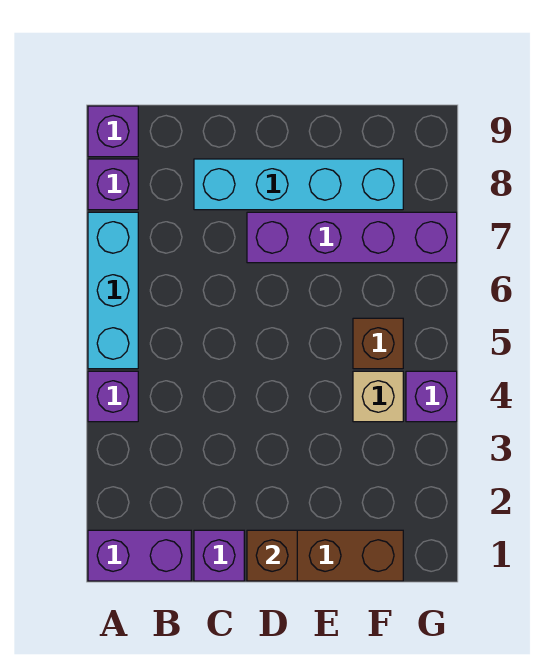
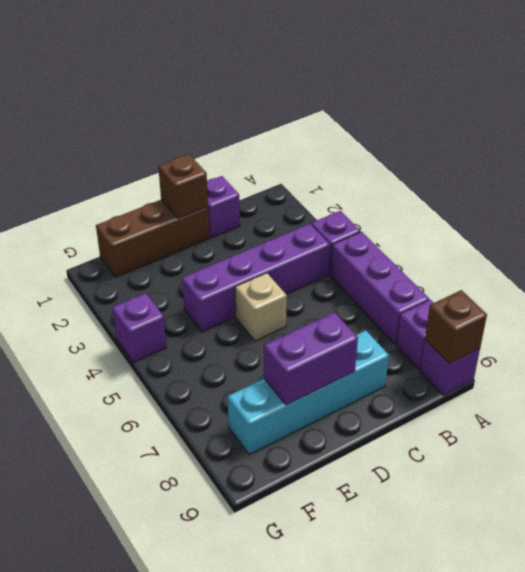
purple brick A1:B1 level 1 -> purple brick D8:E8 level 2
cyan brick A5:A7 level 1 -> purple brick A5:A7 level 1
purple brick D7:G7 level 1 -> purple brick B4:E4 level 1
tan brick F4 level 1 -> tan brick D5 level 1
brown brick F5 level 1 -> brown brick A9 level 2

